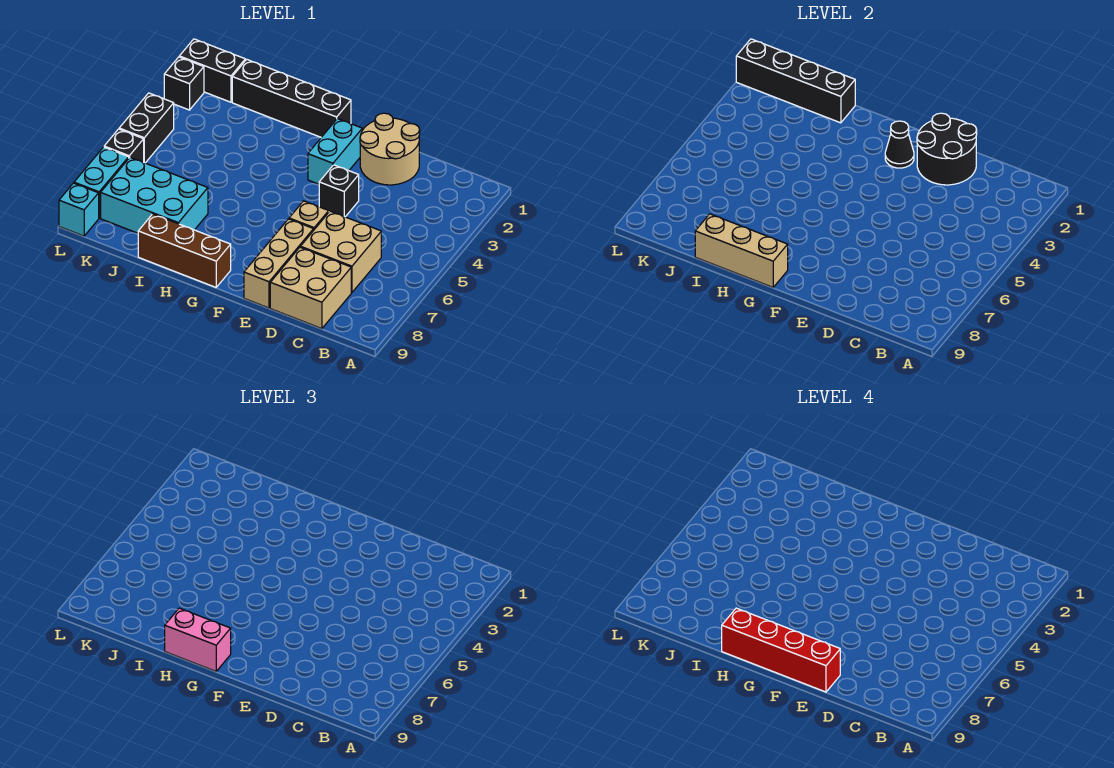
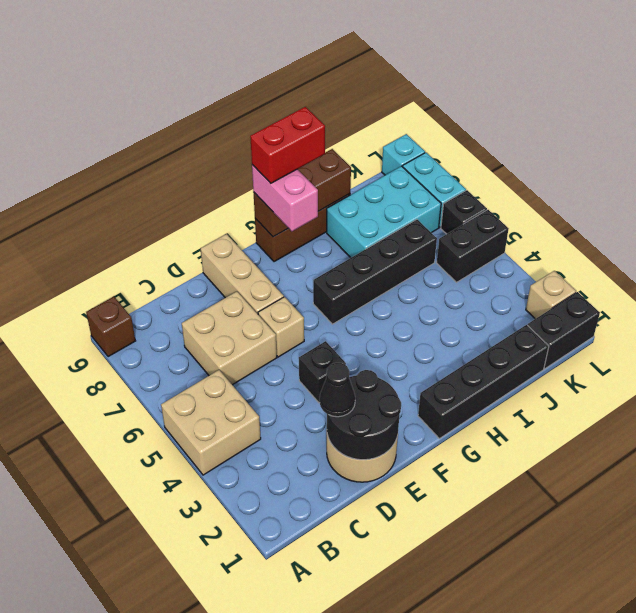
none -> brown brick A9 level 1
tan brick C8:D9 level 1 -> tan brick A4:B5 level 1
red brick E9:H9 level 4 -> red brick G9:H9 level 4
cyan brick F2:F3 level 1 -> none
black cone F2 level 2 -> black cone D2 level 3
tan brick G9:I9 level 2 -> brown brick G9:I9 level 2
pink brick G9:H9 level 3 -> pink brick G8:G9 level 3
black brick I1:L1 level 2 -> black brick G6:J6 level 1
black brick L2 level 1 -> tan brick L2 level 1
black brick L4:L5 level 1 -> black brick K5:L5 level 1

